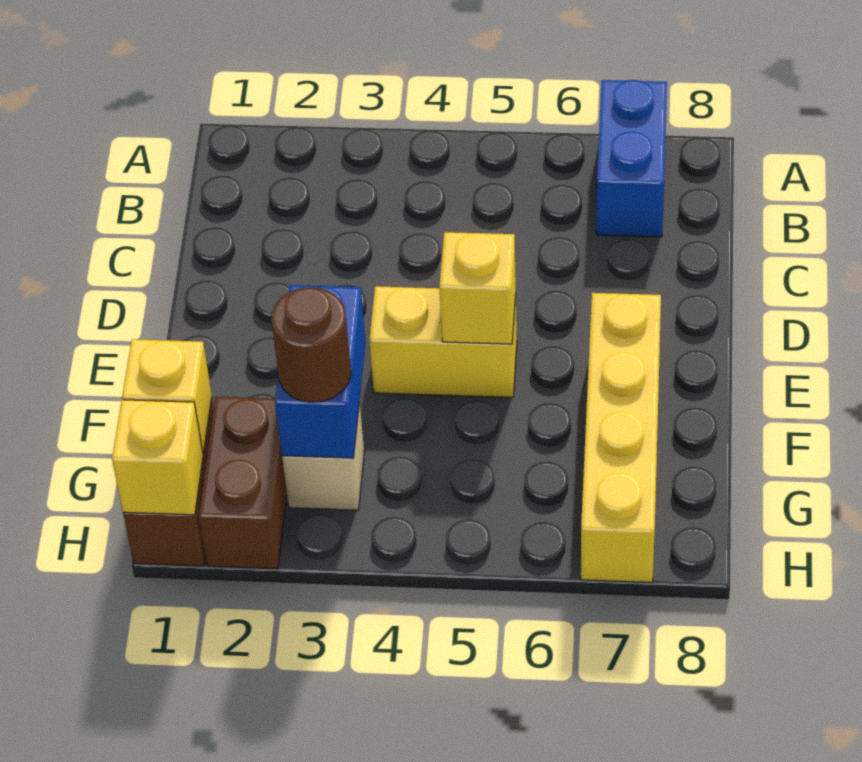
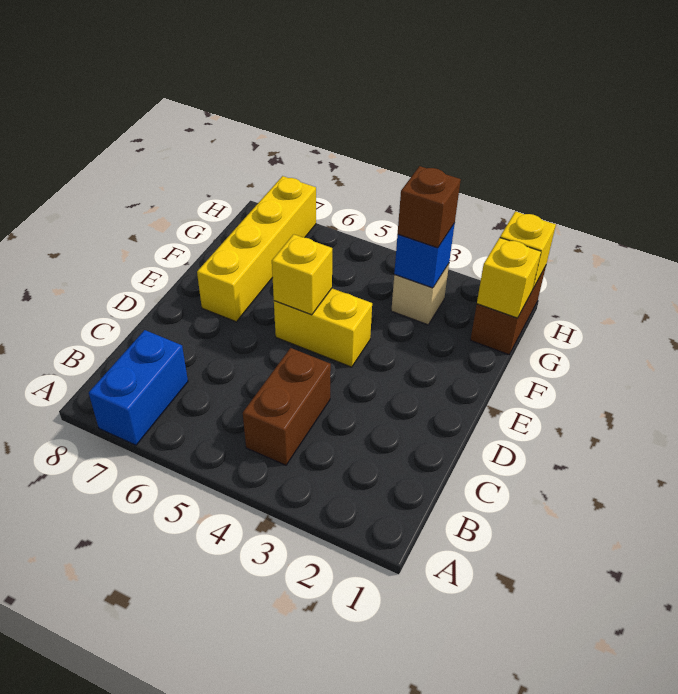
blue brick F3:G3 level 2 -> blue brick G3 level 2
brown brick G2:H2 level 1 -> brown brick B4:C4 level 1
brown round brick G3 level 3 -> brown brick G3 level 3

